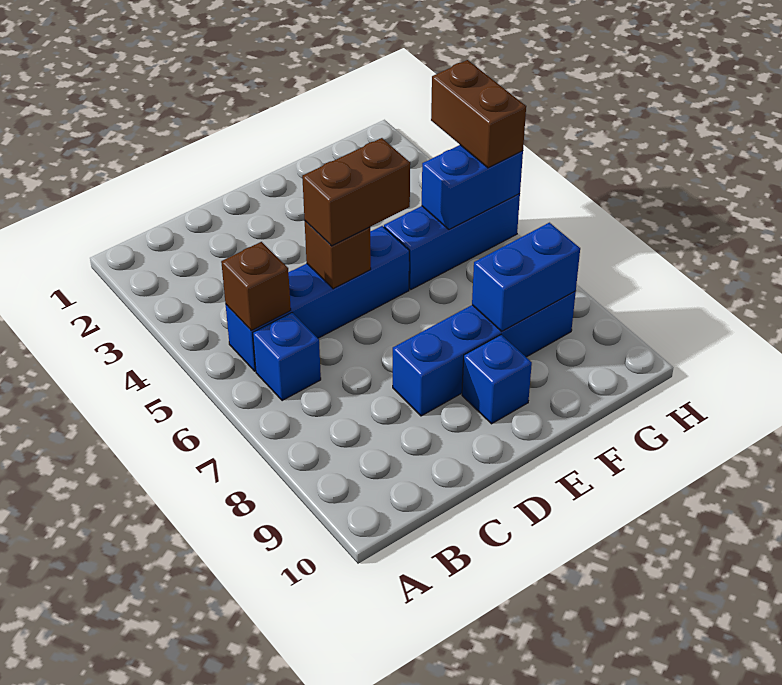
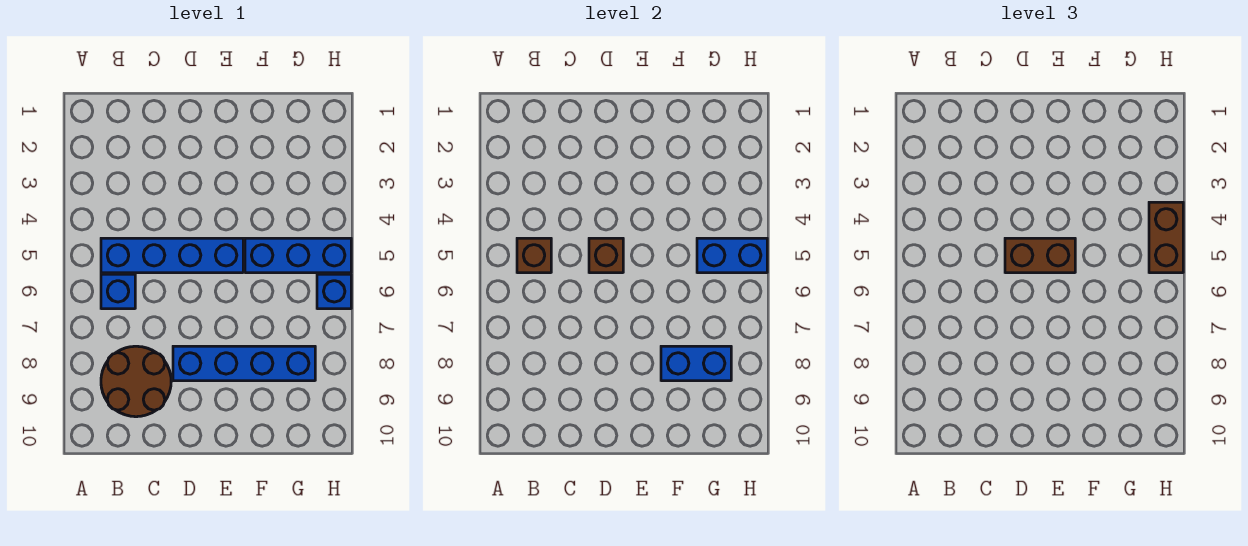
none -> brown round brick B8:C9 level 1
blue brick E9 level 1 -> blue brick H6 level 1

